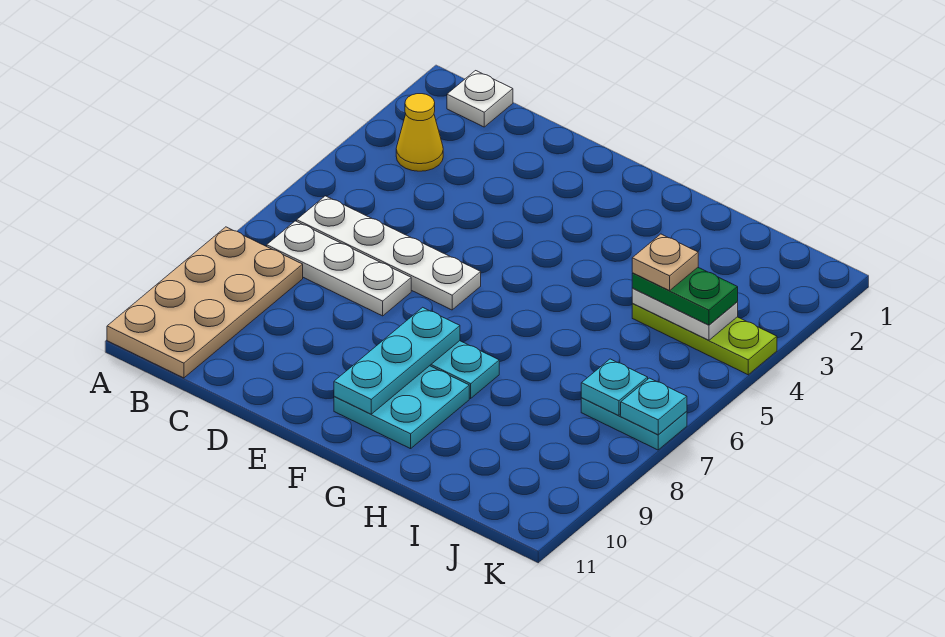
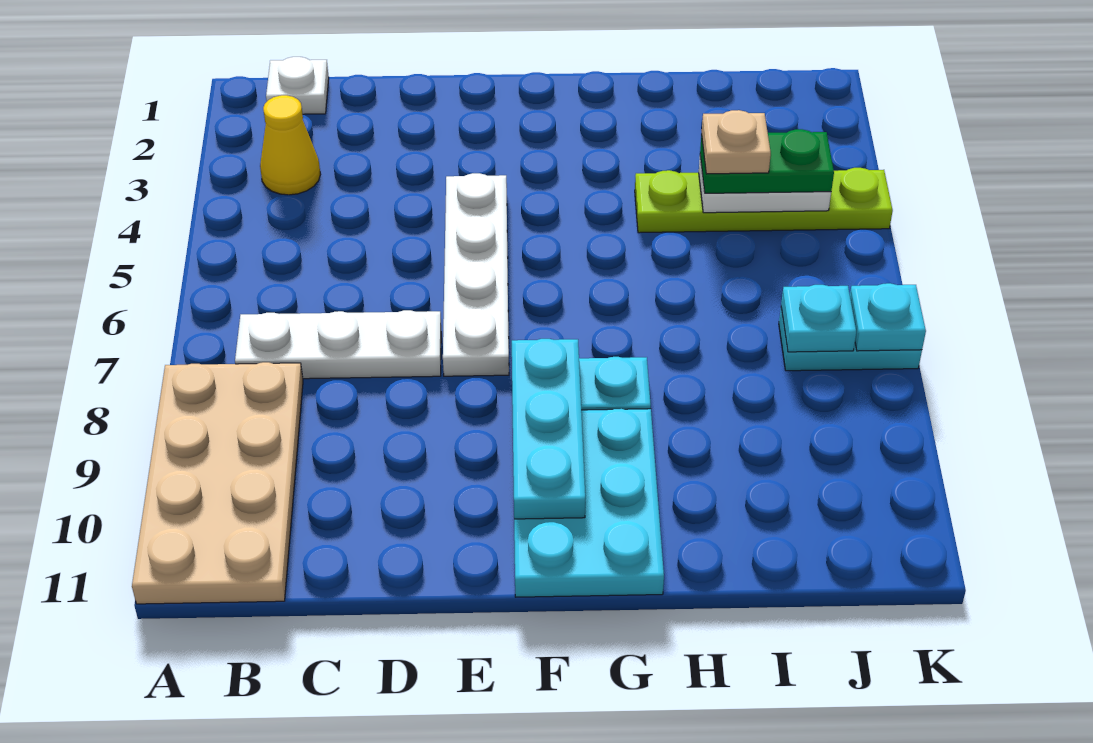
white plate B6:E6 level 1 -> white plate E4:E7 level 1
cyan plate F9:G10 level 1 -> cyan plate F9:G11 level 1
lime plate I4:K4 level 1 -> lime plate H4:K4 level 1

